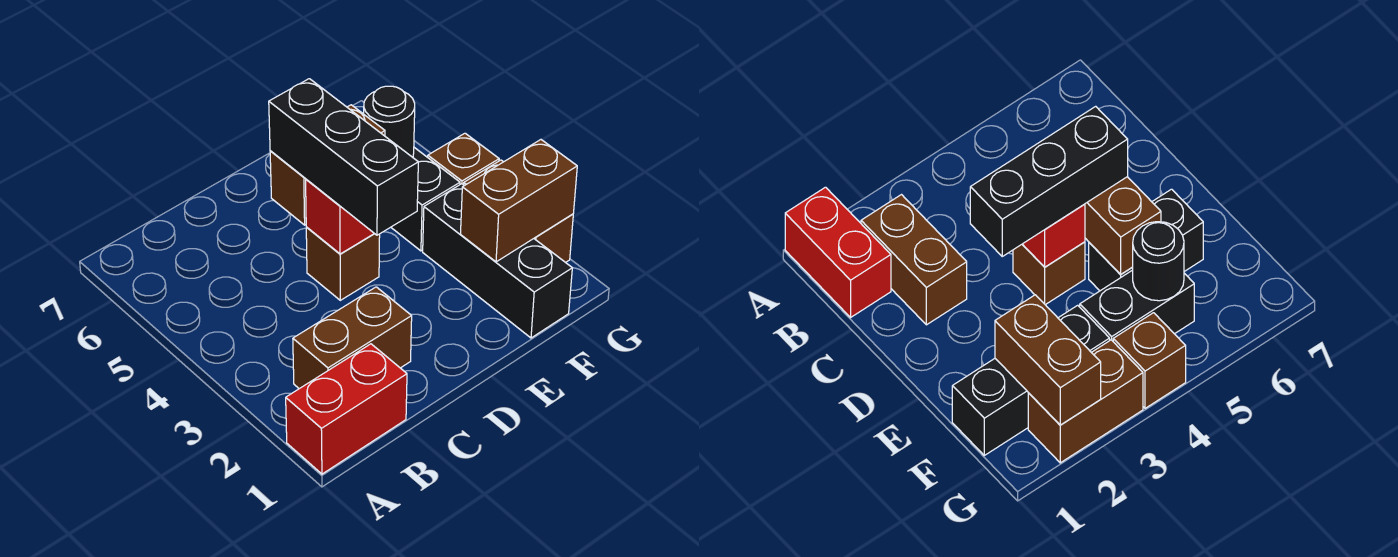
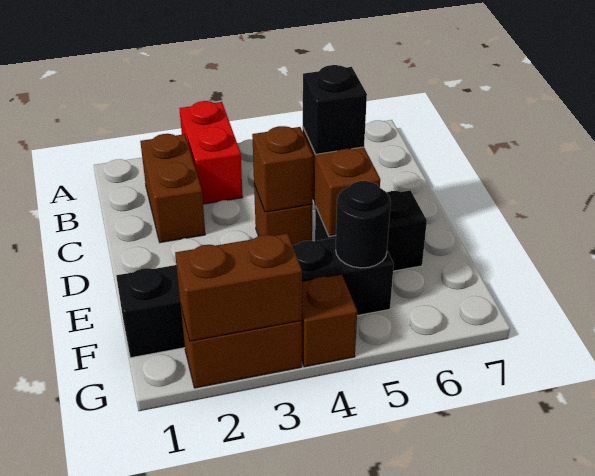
red brick A1:B1 level 1 -> red brick A3:B3 level 1
black brick D3:D5 level 3 -> black brick D5 level 3
red brick D4 level 2 -> brown brick D4 level 2
brown brick F2:G2 level 2 -> brown brick G2:G3 level 2

